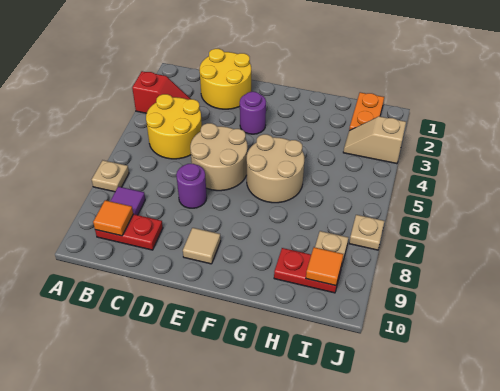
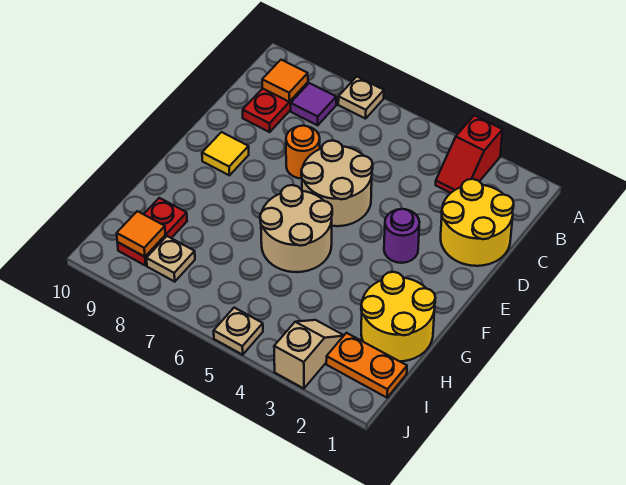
yellow round brick B4:C5 level 1 -> yellow round brick G1:H2 level 1
purple round brick D7 level 1 -> orange round brick D7 level 1
tan tile E9 level 1 -> yellow tile E9 level 1
tan plate J7 level 1 -> tan plate J5 level 1

